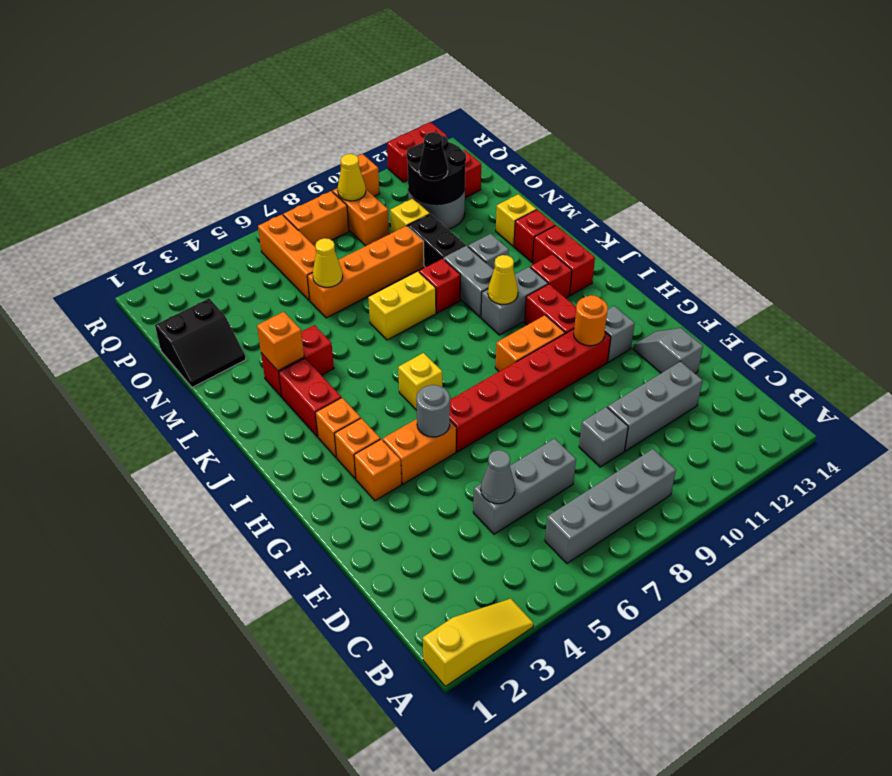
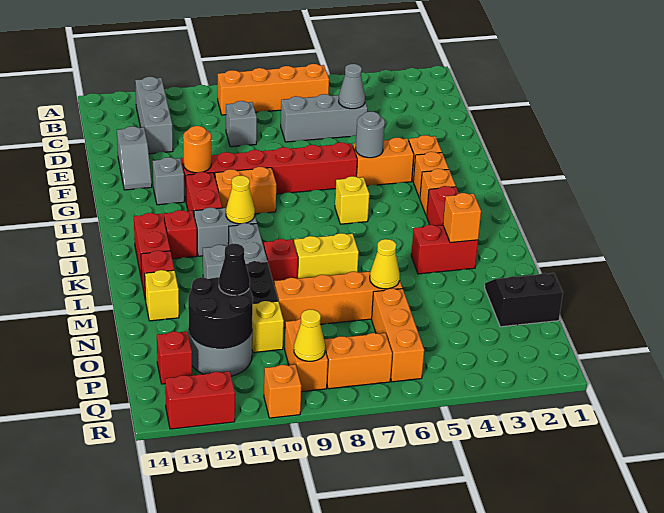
yellow slope A1:A3 level 1 top 1 -> none
grey brick B6:B9 level 1 -> orange brick B6:B9 level 1
grey brick D10:D12 level 1 -> grey brick B12:D12 level 1

